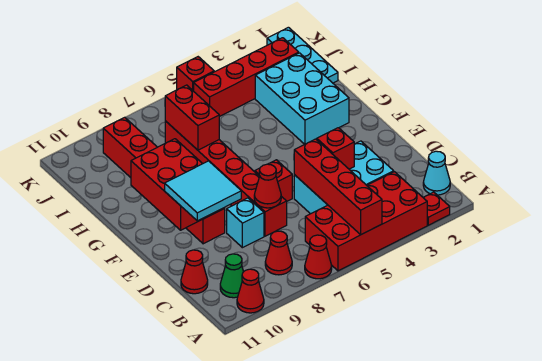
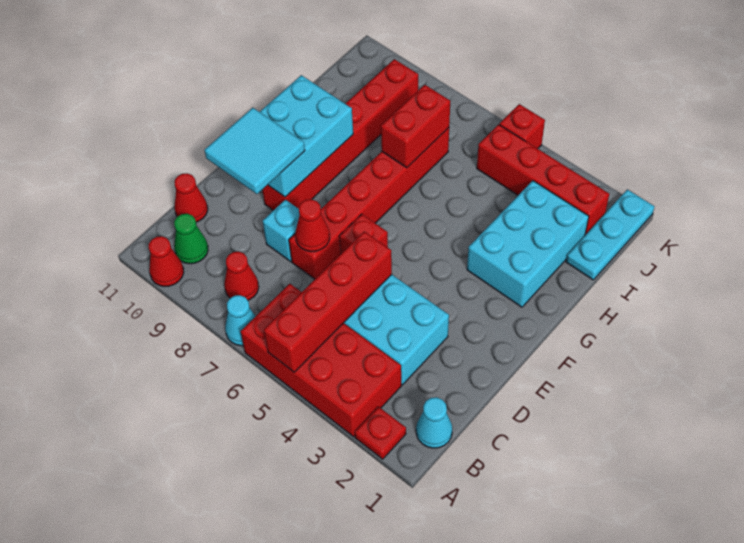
red cone A7 level 1 -> cyan cone A7 level 1
red brick D4 level 2 -> none
red brick E9:G10 level 2 -> cyan brick E9:G10 level 2

